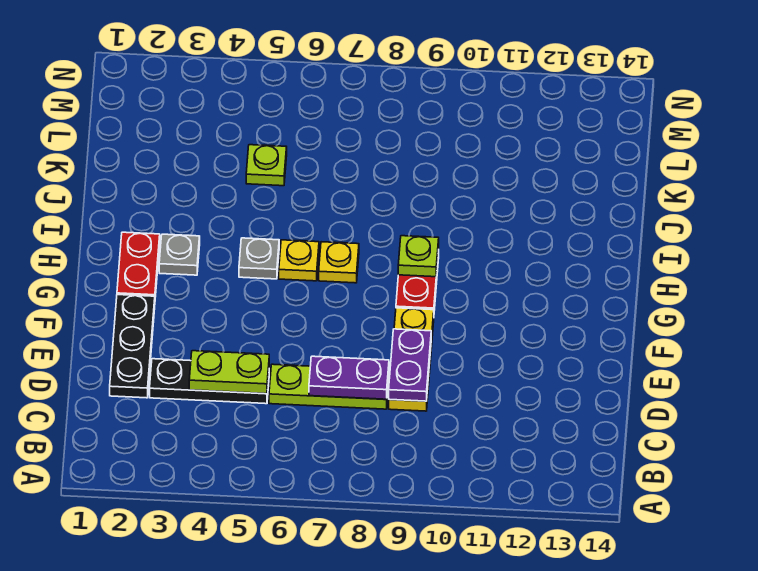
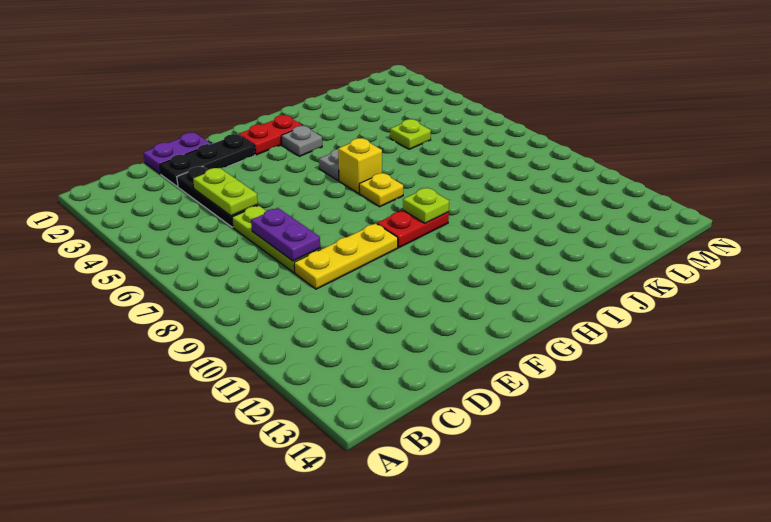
purple plate D9:E9 level 2 -> purple plate D1:E1 level 1
yellow plate H6 level 1 -> yellow brick H6 level 1

